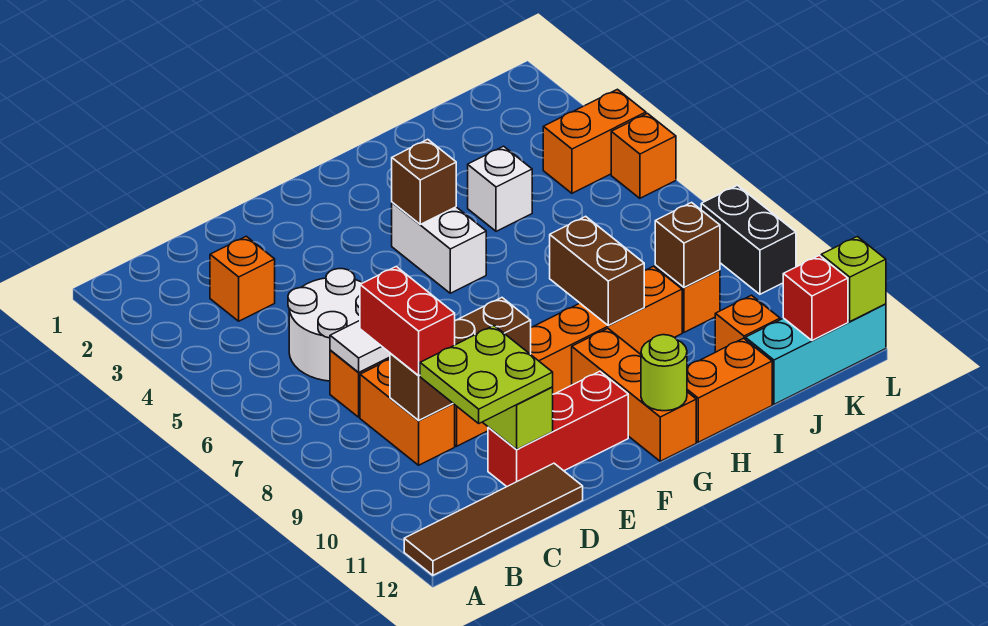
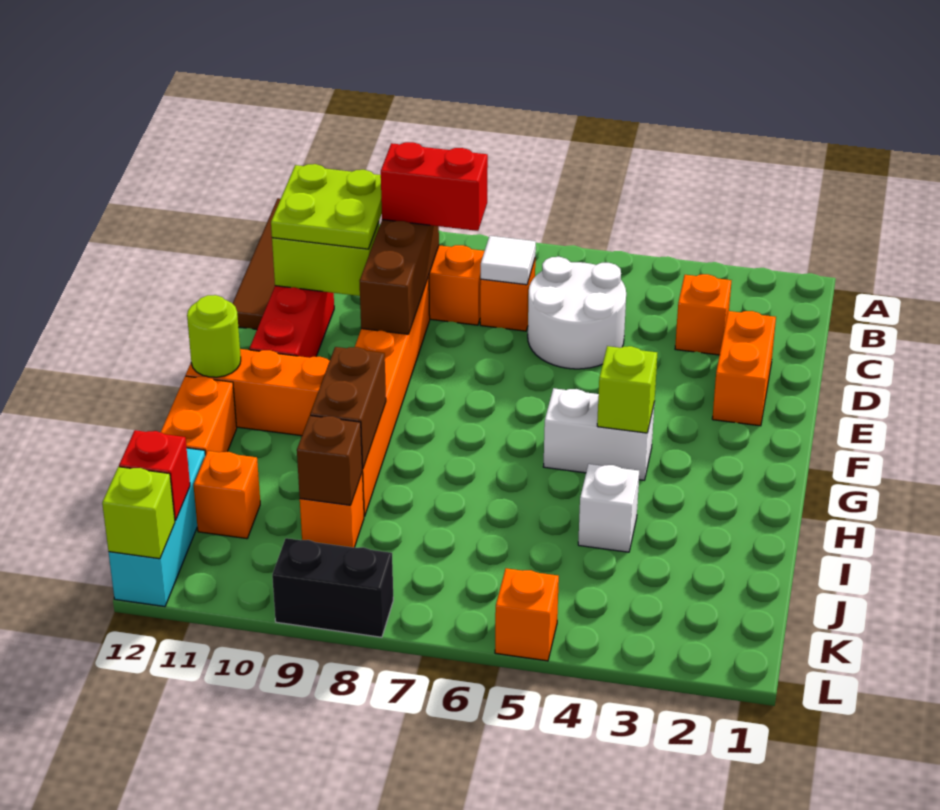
brown brick G4 level 2 -> lime brick G4 level 2
brown brick H8:H9 level 2 -> brown brick H9:I9 level 2
orange brick K4:L4 level 1 -> orange brick D2:E2 level 1

